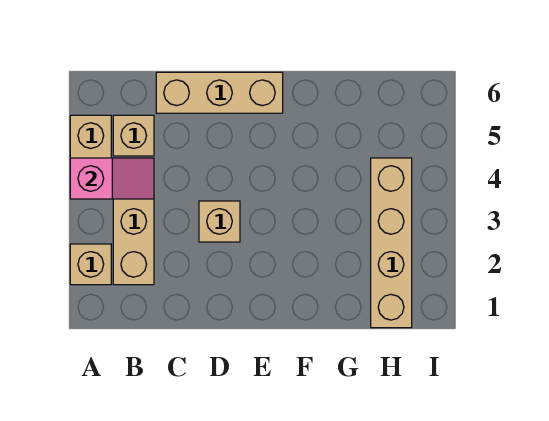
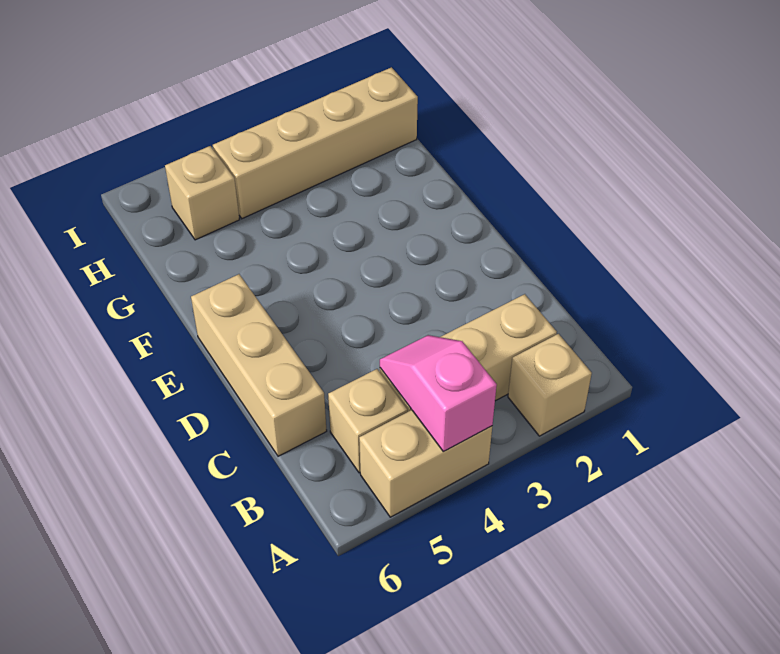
tan brick D3 level 1 -> tan brick H5 level 1

